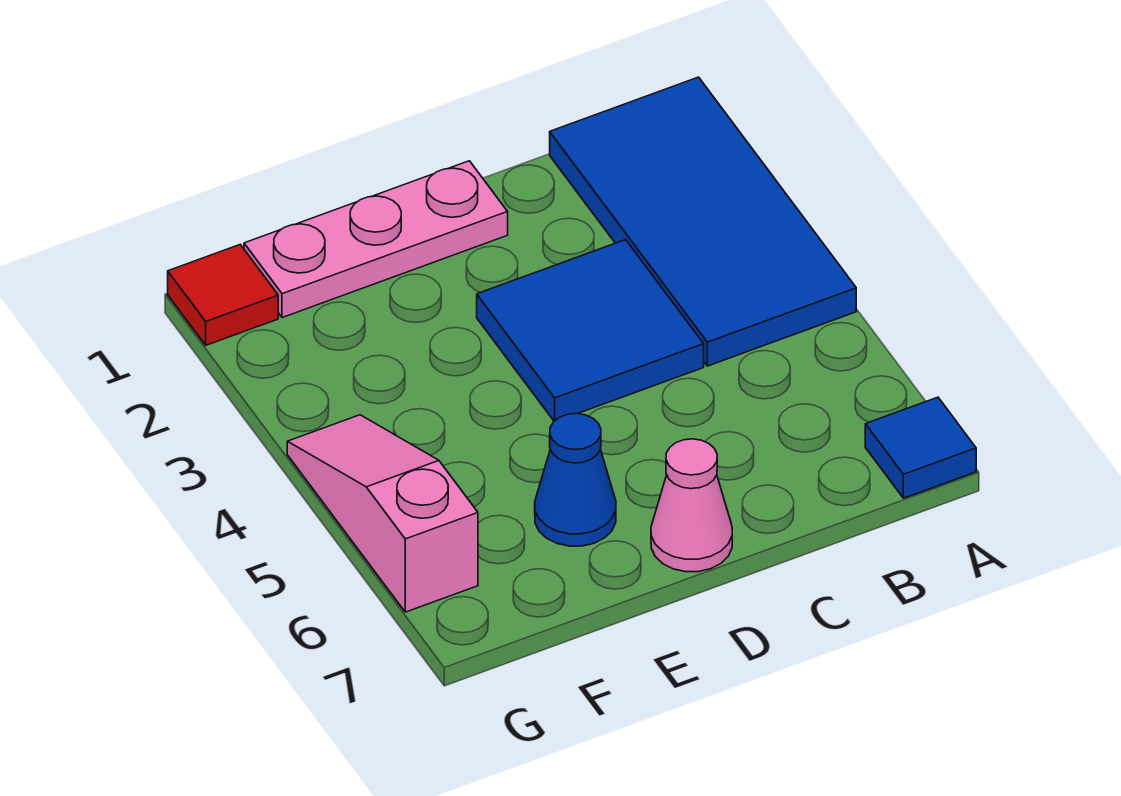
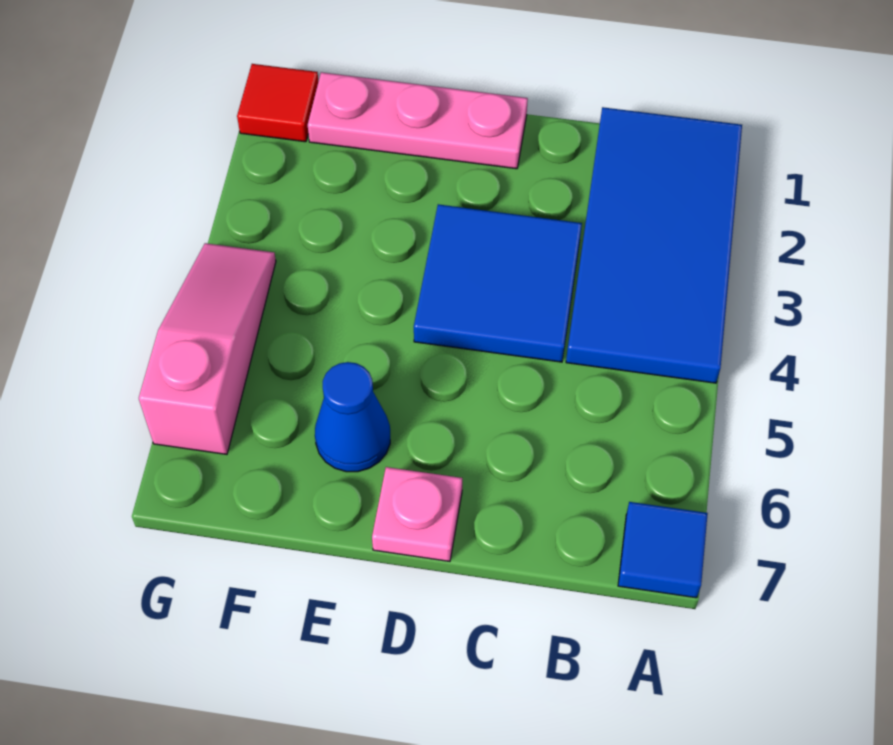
pink cone D7 level 1 -> pink plate D7 level 1

